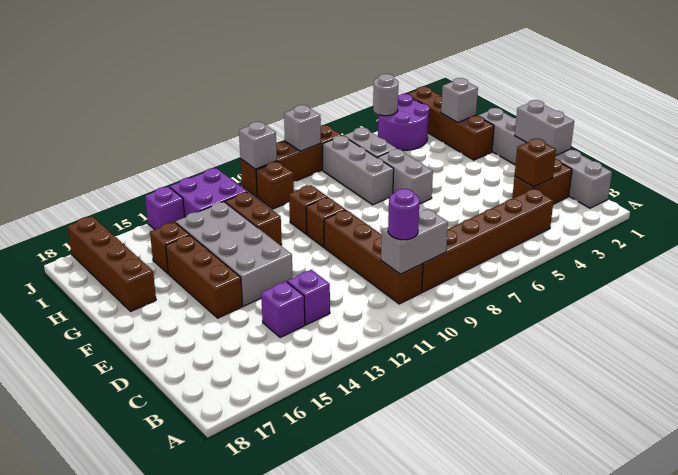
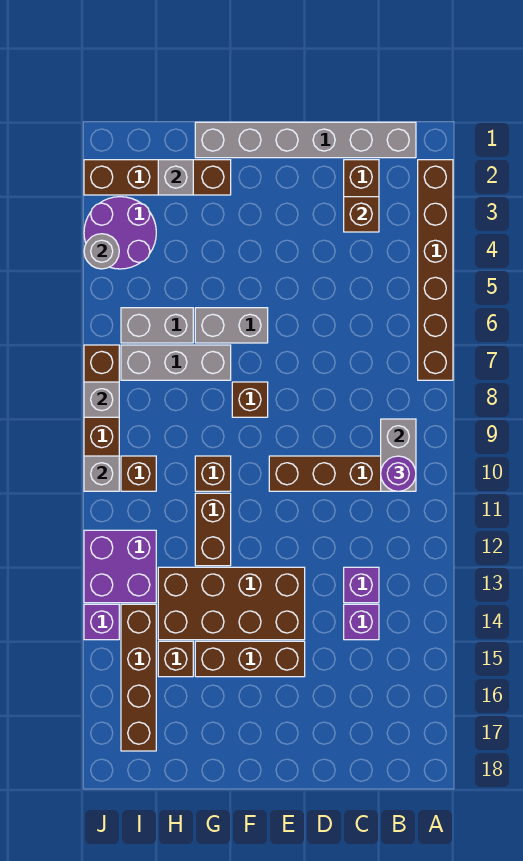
brown brick B4:B9 level 1 -> brown brick A2:A7 level 1
grey brick D1:E1 level 2 -> none
grey brick E13:H14 level 1 -> brown brick E13:H14 level 1
brown brick F10 level 1 -> brown brick F8 level 1
brown brick G12:H12 level 1 -> brown brick G11:G12 level 1
brown brick G17:J17 level 1 -> brown brick I14:I17 level 1

